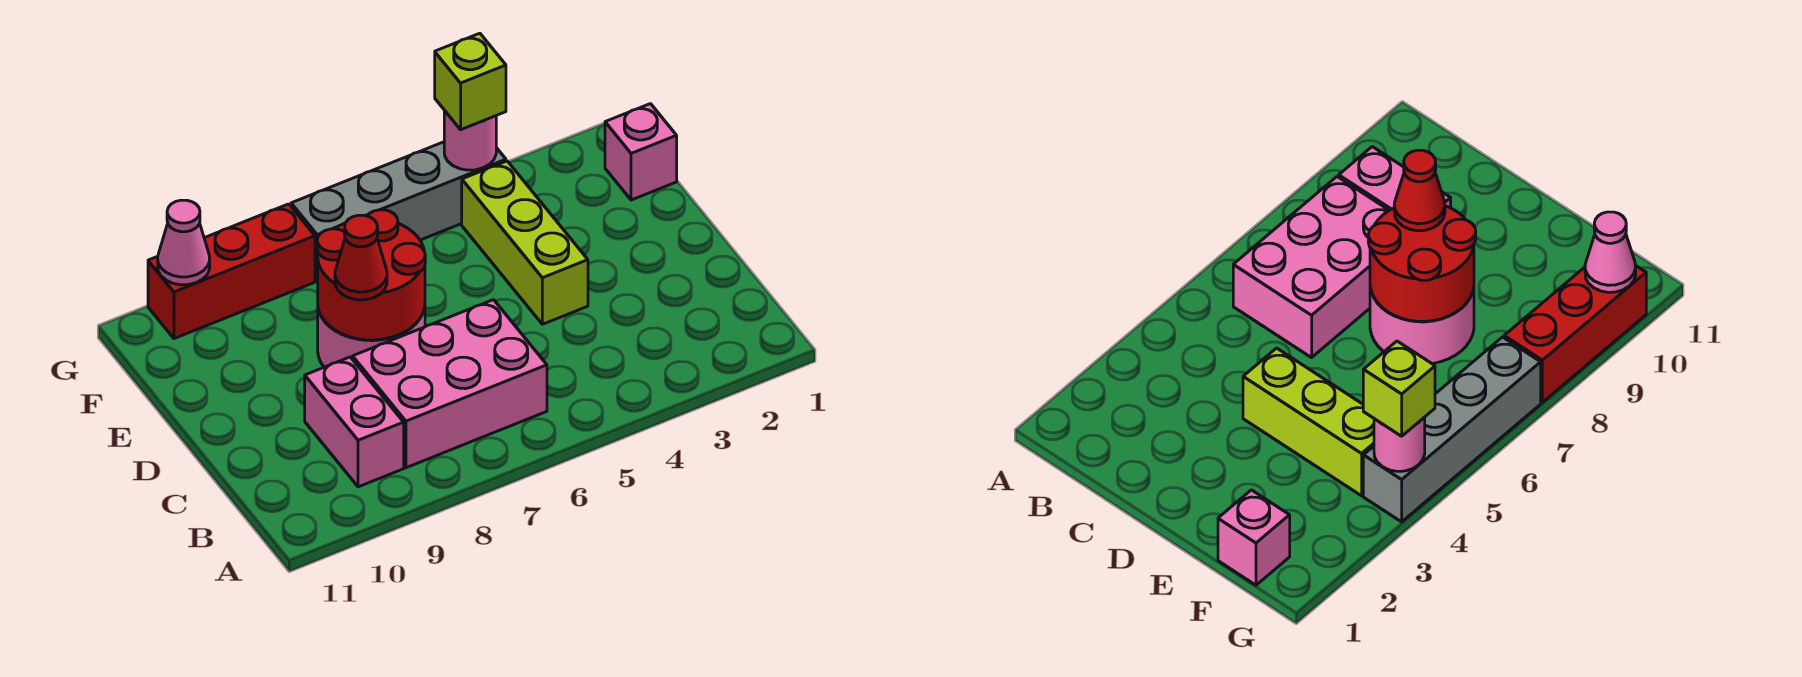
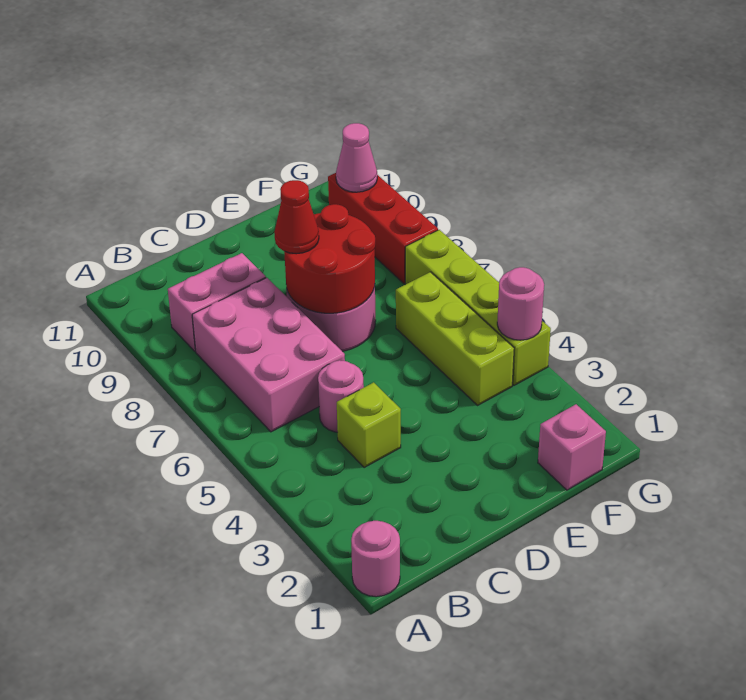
none -> pink round brick A1 level 1
none -> pink round brick C5 level 1
lime brick D4:F4 level 1 -> lime brick F4:F6 level 1
grey brick G4:G7 level 1 -> lime brick G4:G7 level 1
lime brick G4 level 3 -> lime brick C4 level 1

